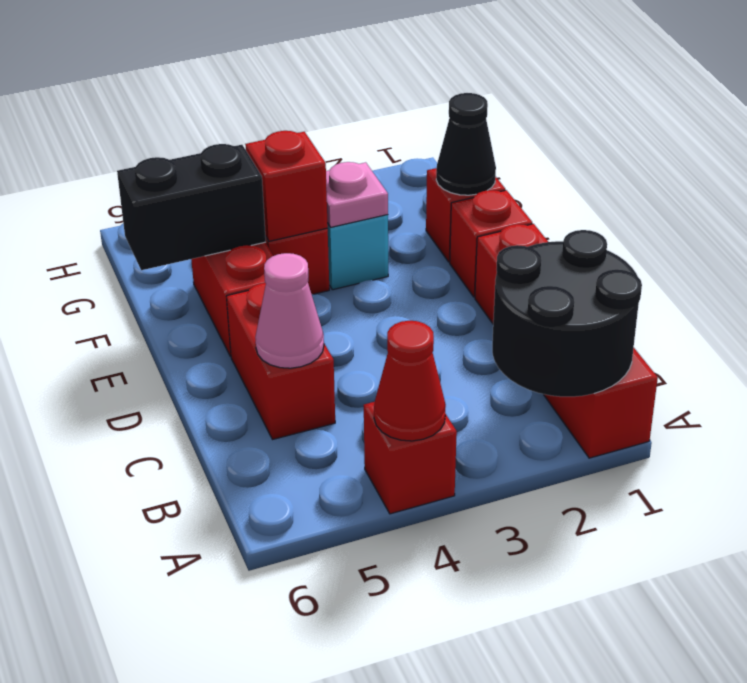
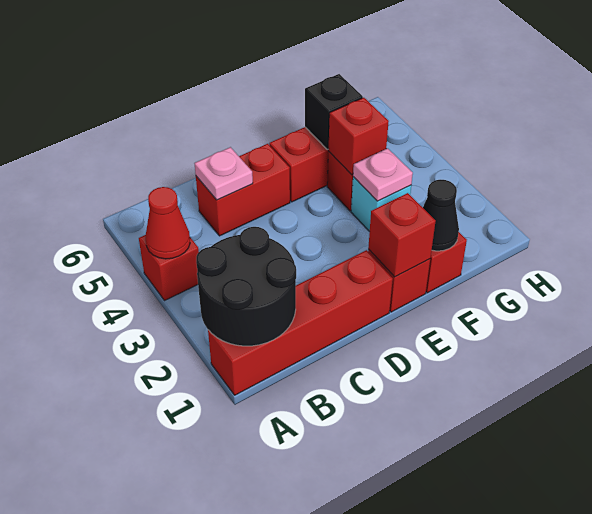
pink cone C5 level 2 -> pink plate C5 level 2
none -> red brick E1 level 2
black brick F5:F6 level 2 -> black brick F5 level 2

